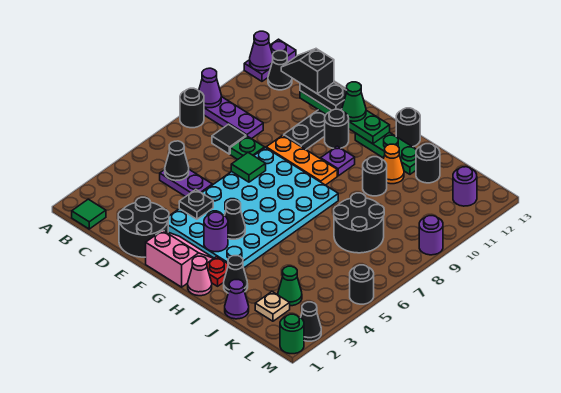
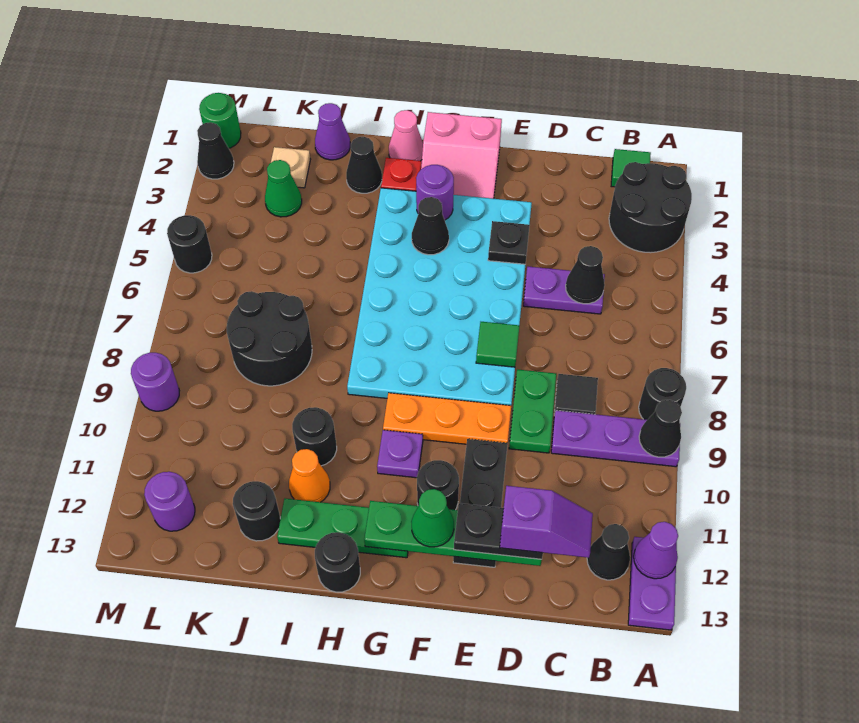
purple cone A9 level 2 -> black cone A9 level 2
black slope C12:D12 level 4 top D -> purple slope C12:D12 level 4 top D
black round brick D1:E2 level 1 -> black round brick A2:B3 level 1
green plate D8 level 1 -> green plate D8:D9 level 1

